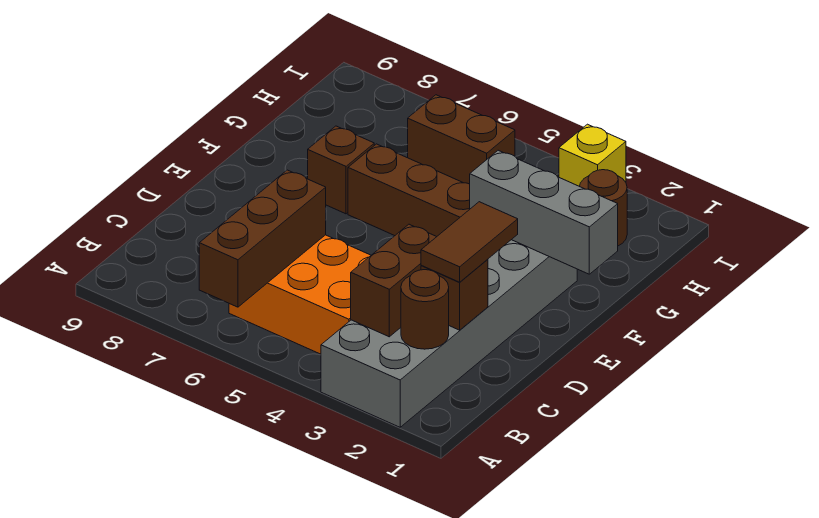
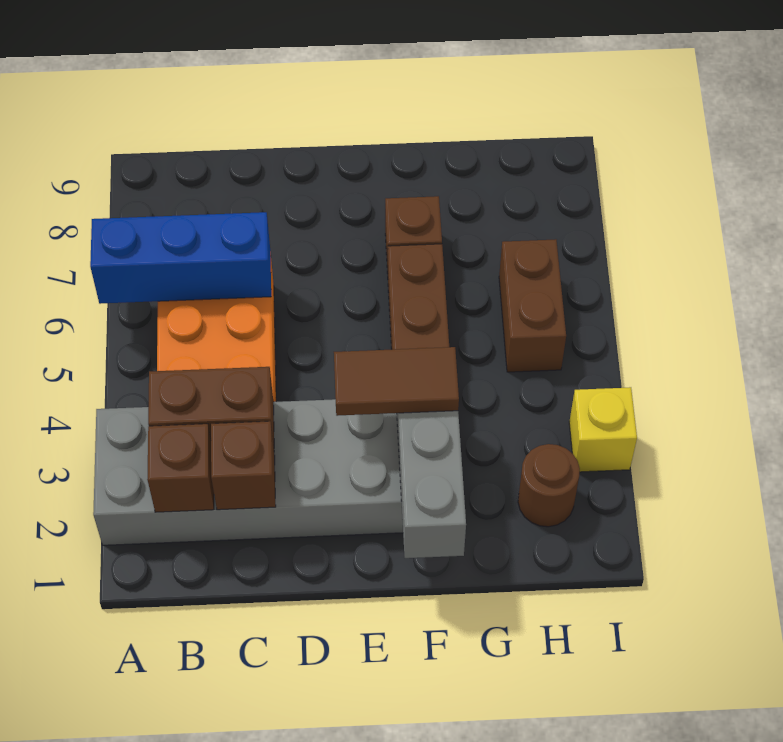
brown brick A6:C6 level 2 -> blue brick A6:C6 level 2
brown round brick B2 level 2 -> brown brick B2 level 2
brown tile C2:D2 level 3 -> brown tile E3:F3 level 3

